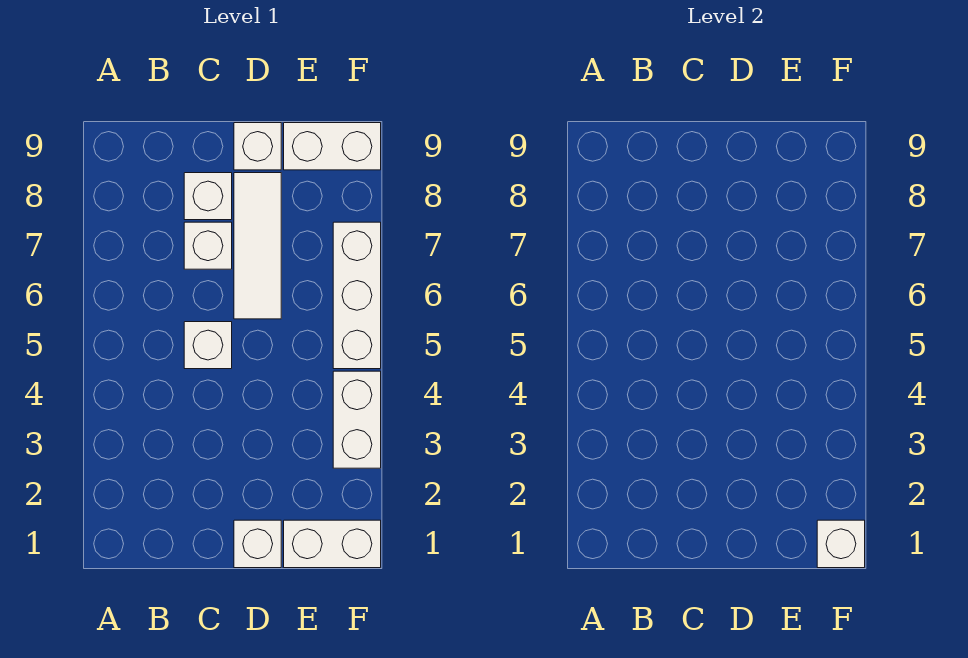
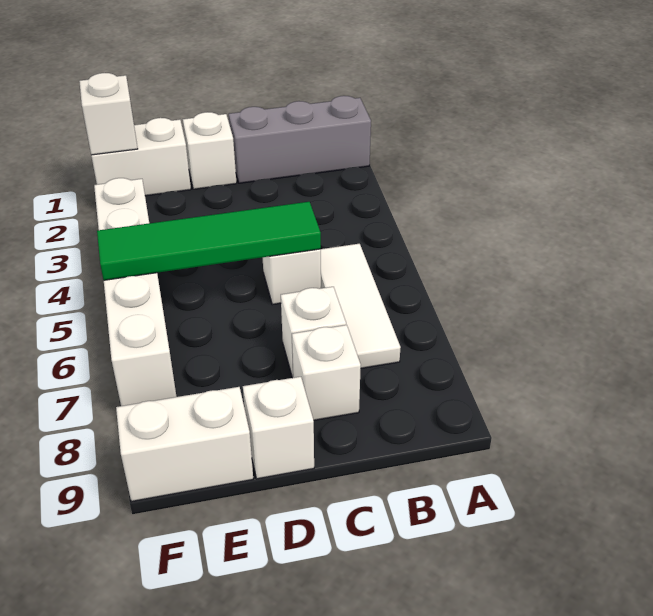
none -> grey brick A1:C1 level 1
none -> green tile C5:F5 level 2
white tile D6:D8 level 1 -> white tile B5:B7 level 1

